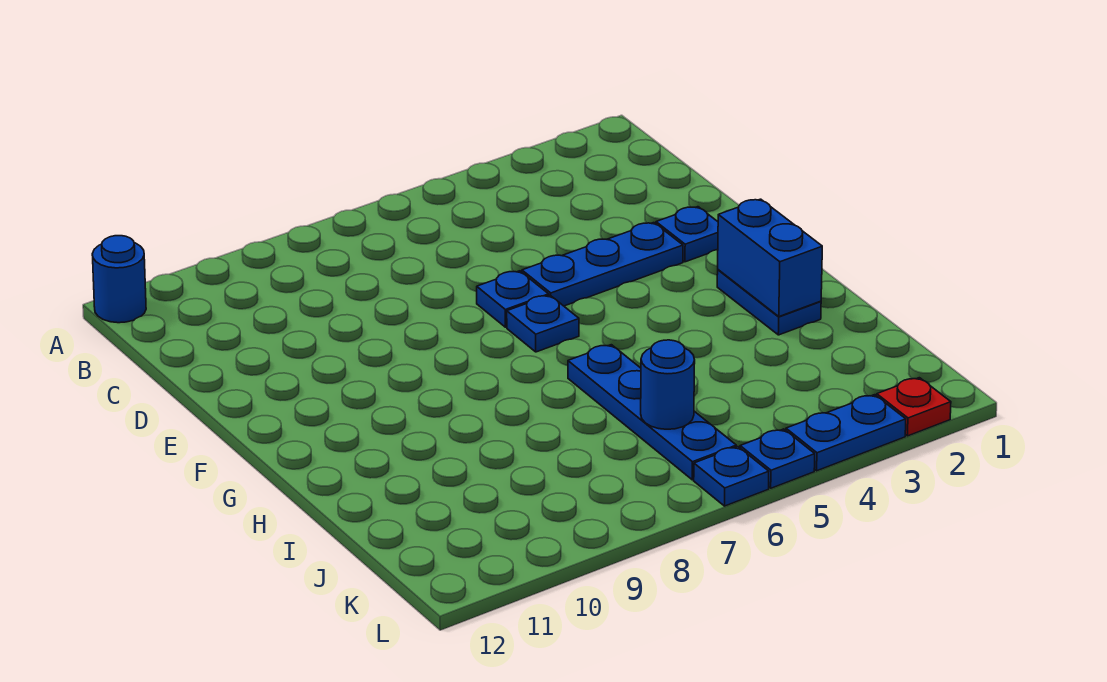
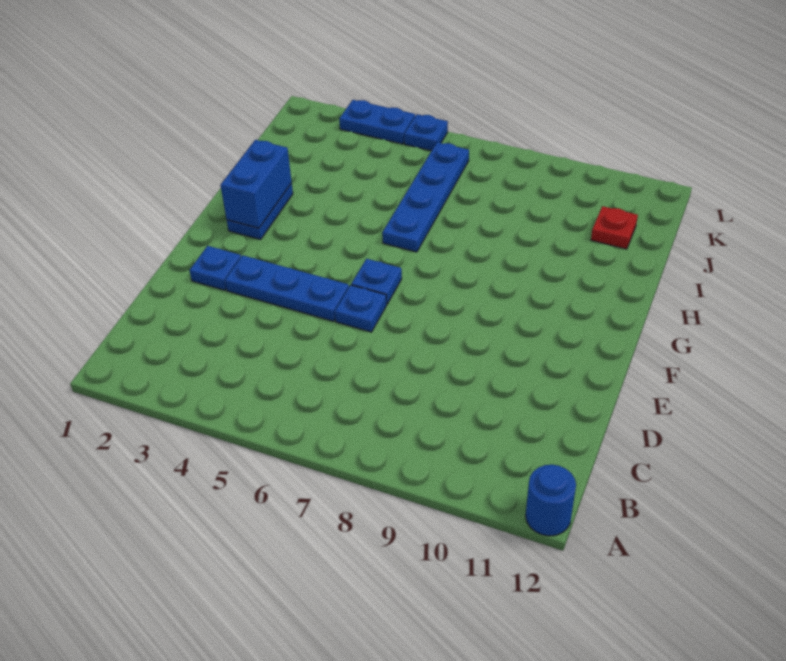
blue round brick J6 level 2 -> none
red plate L2 level 1 -> red plate J11 level 1
blue plate L6 level 1 -> none

